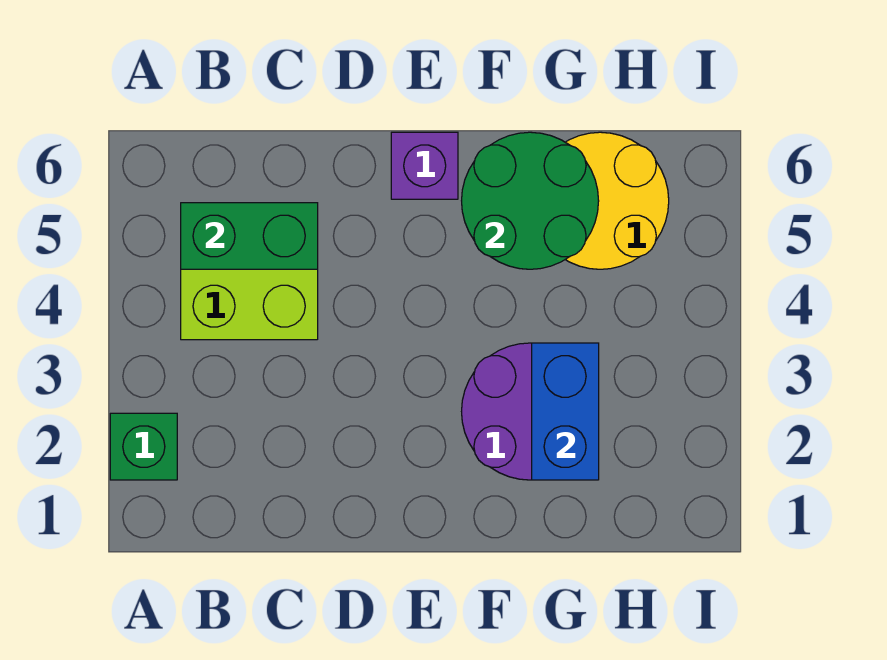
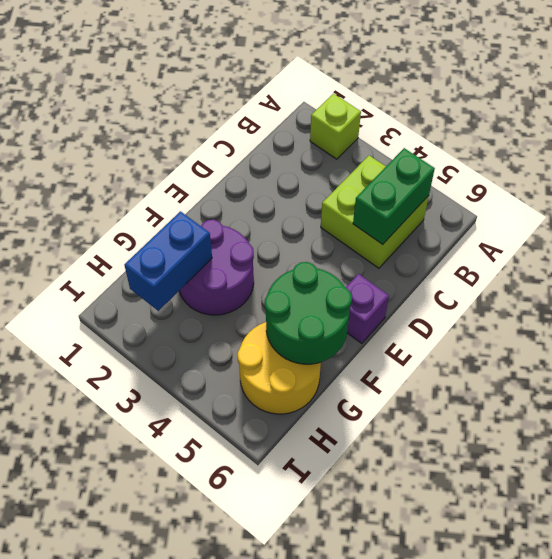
green brick A2 level 1 -> lime brick A2 level 1
blue brick G2:G3 level 2 -> blue brick G2:H2 level 2

